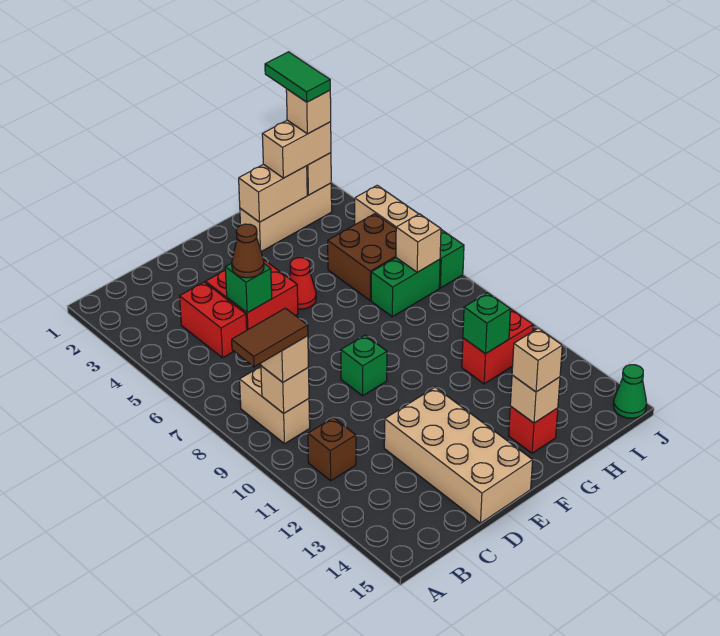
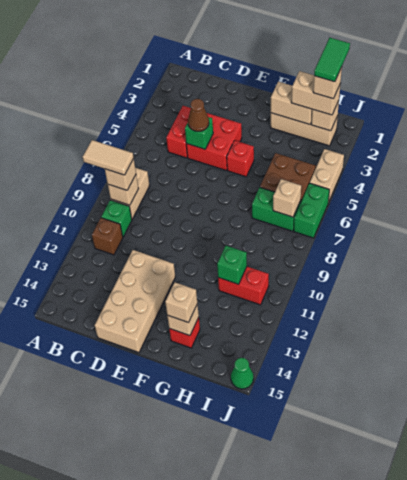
brown tile A9:B9 level 4 -> tan tile A9:B9 level 4
green brick E9 level 1 -> green brick B10 level 1
red cone F5 level 1 -> red brick F5 level 1

